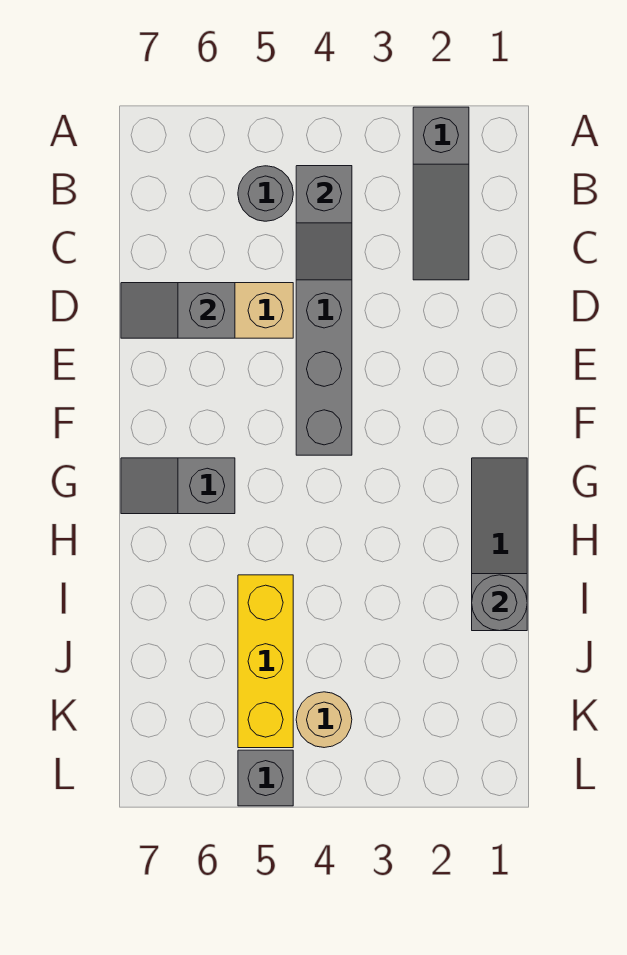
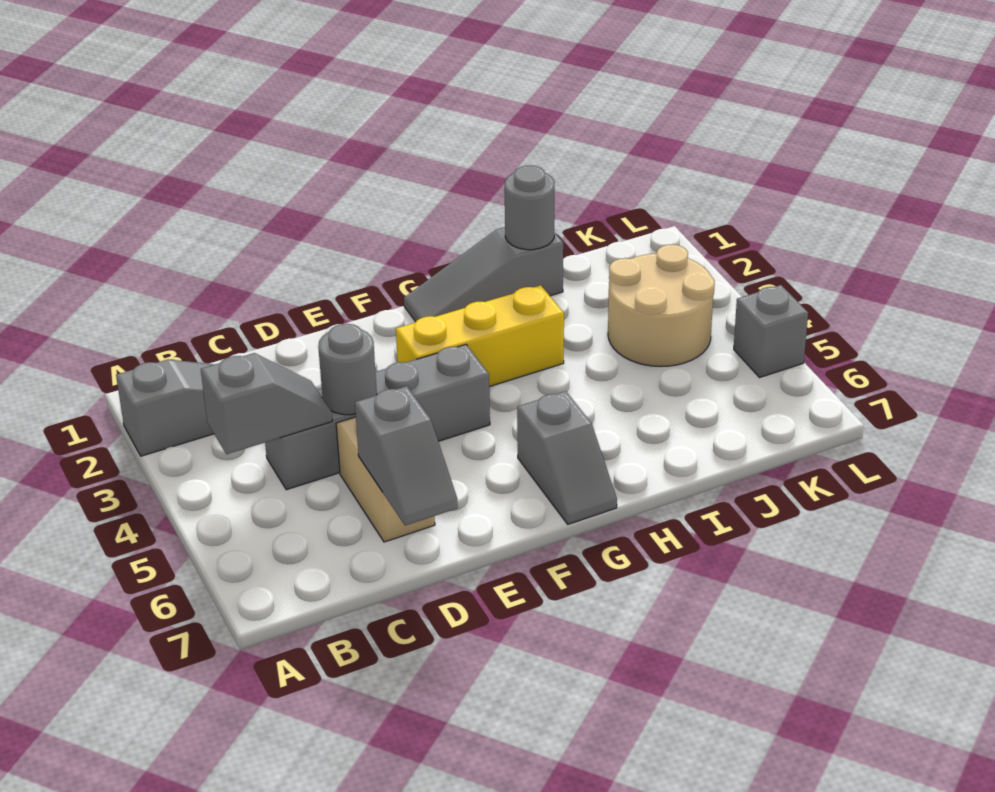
grey round brick B5 level 1 -> grey round brick D4 level 2
yellow brick I5:K5 level 1 -> yellow brick F3:H3 level 1
tan round brick K4 level 1 -> tan round brick J3:K4 level 1

